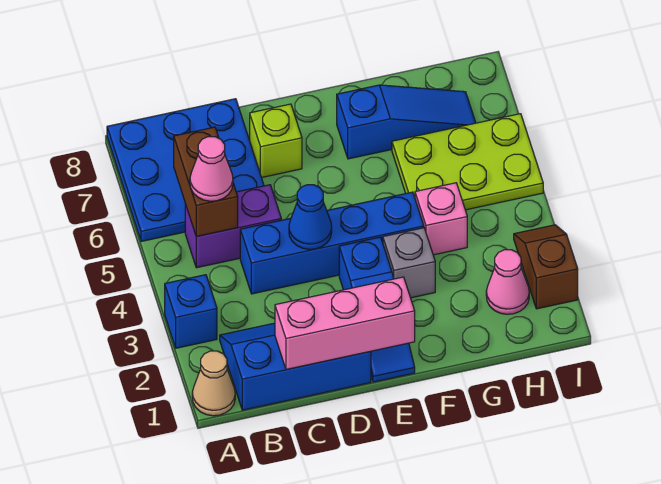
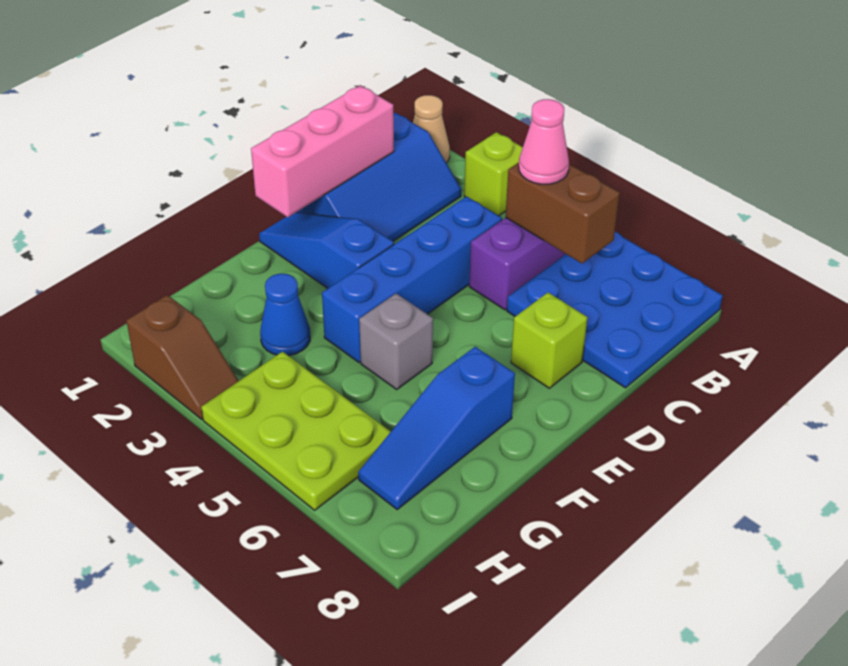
blue brick A3 level 1 -> lime brick A3 level 1
blue cone D4 level 2 -> blue cone G3 level 1
grey brick F3 level 1 -> grey brick F5 level 1
pink brick G4 level 1 -> none
lime plate G5:I6 level 1 -> lime plate H4:I6 level 1
pink cone H2 level 1 -> none

